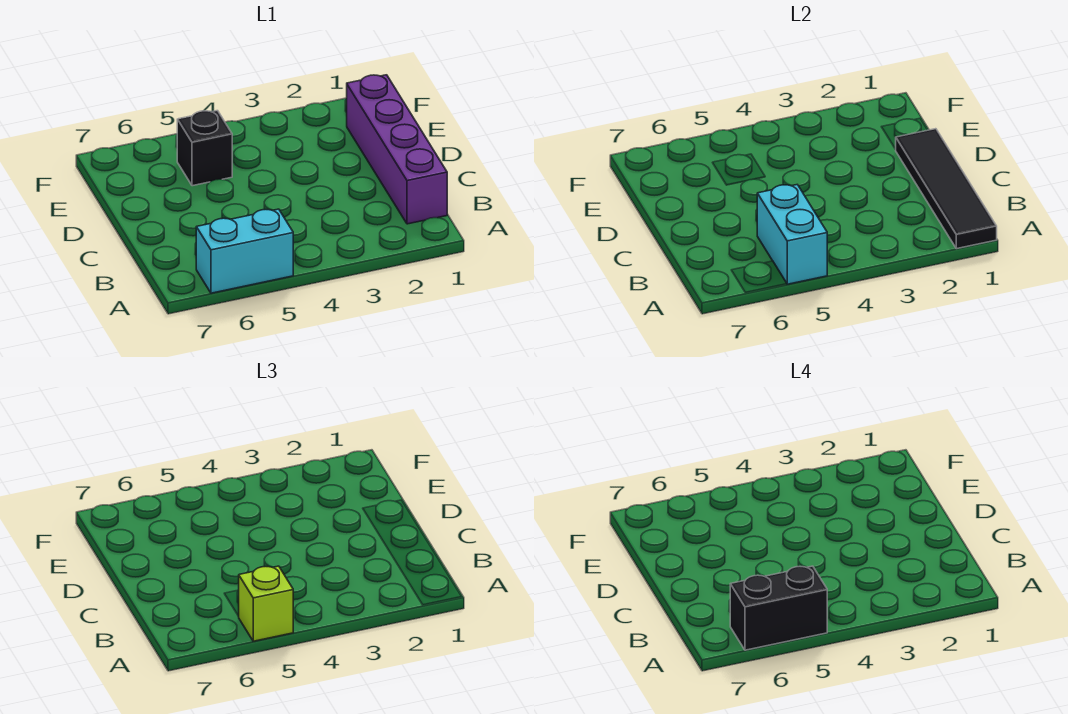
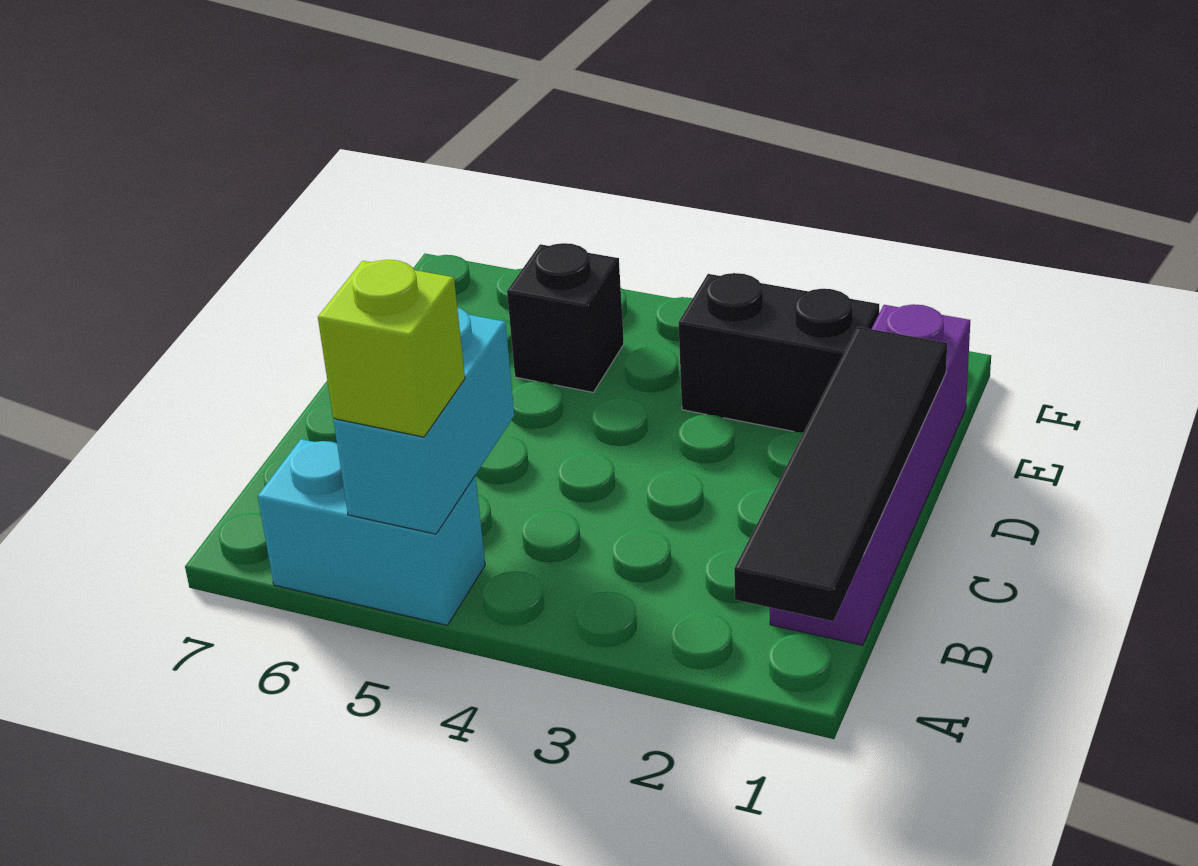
black brick A5:A6 level 4 -> black brick E2:E3 level 1

